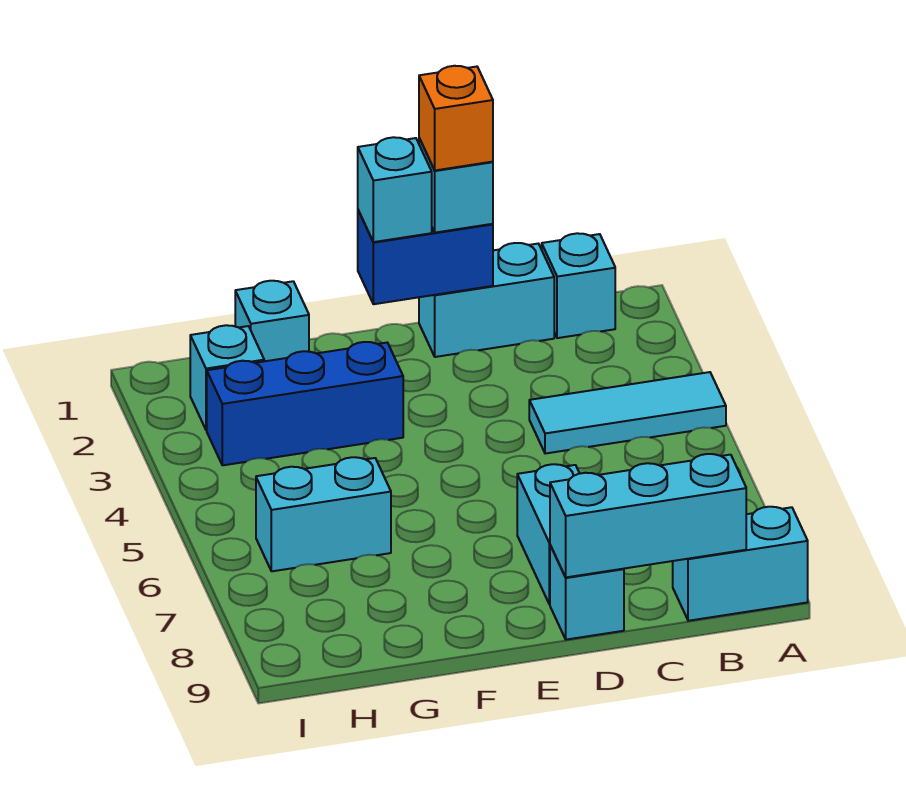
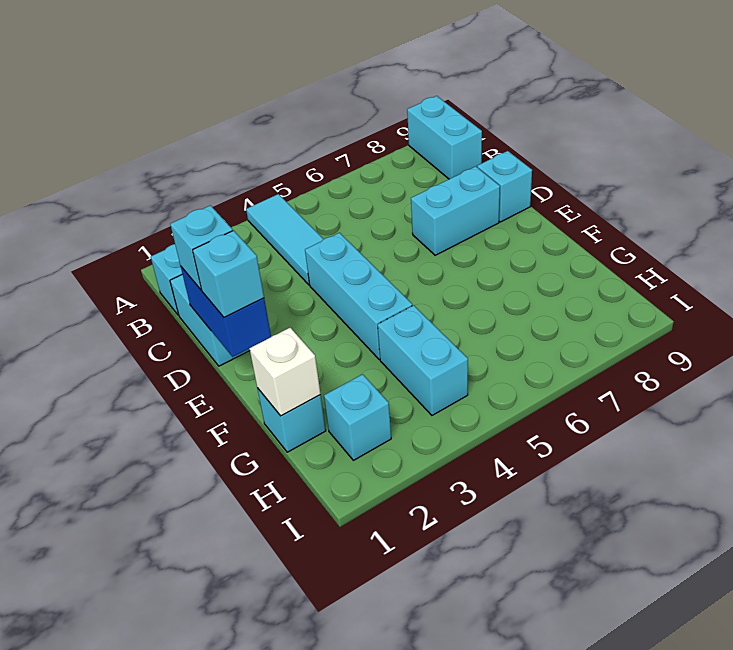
cyan brick B9:D9 level 2 -> cyan brick D4:F4 level 1
orange brick D1 level 4 -> none
blue brick F3:H3 level 1 -> none
none -> white brick G1 level 2
cyan brick G6:H6 level 1 -> cyan brick G4:H4 level 1

